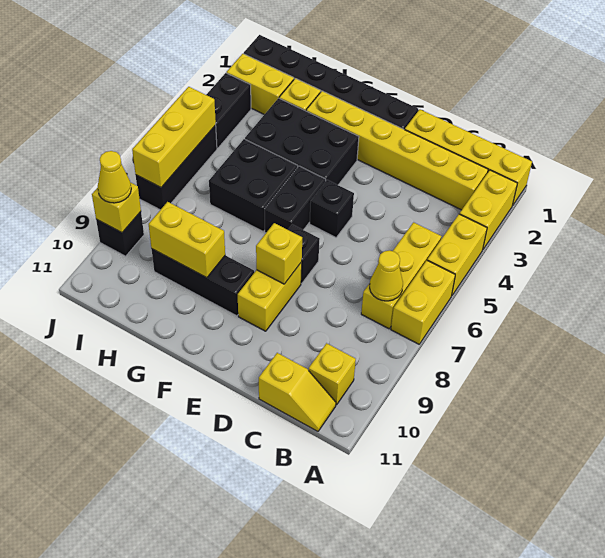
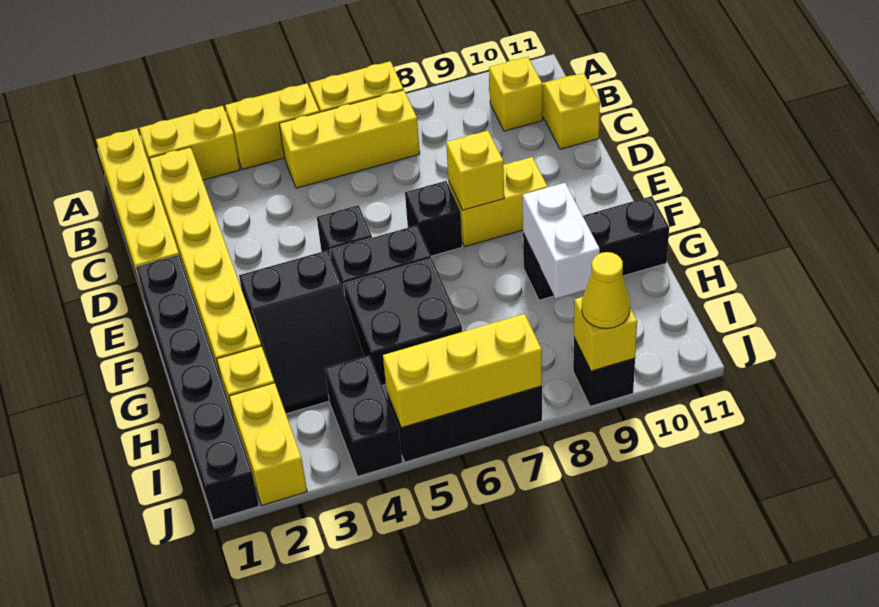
yellow cone B7 level 2 -> none
black brick F3:H4 level 1 -> black slope F3:H4 level 1 top F
black brick F9:H9 level 1 -> black brick G9:G11 level 1
yellow brick G9:H9 level 2 -> white brick G9:H9 level 2
black brick J3:J4 level 1 -> black brick I4:J4 level 1

